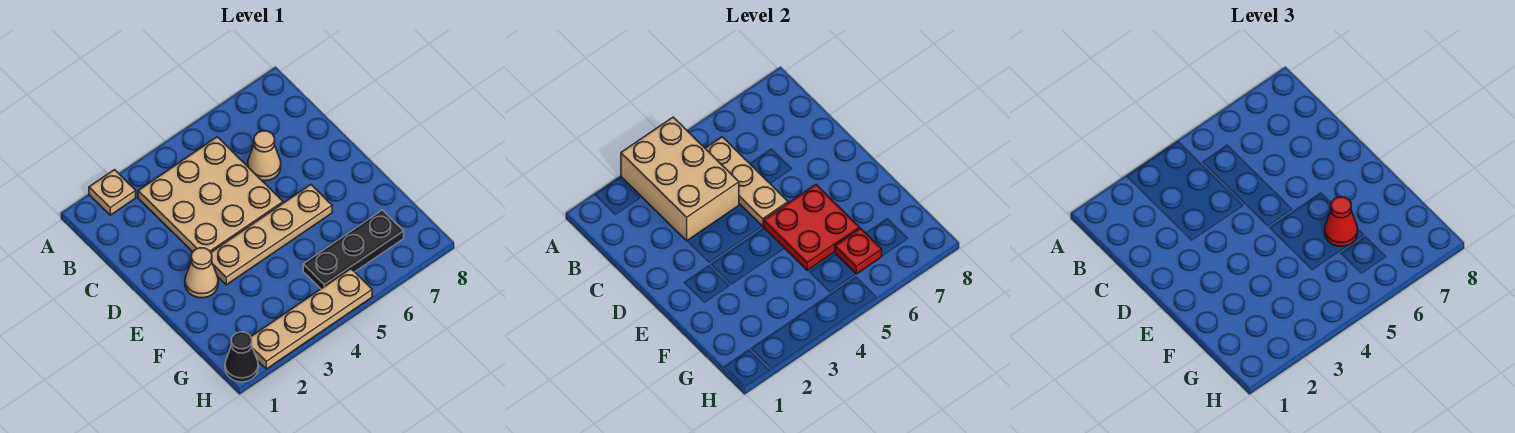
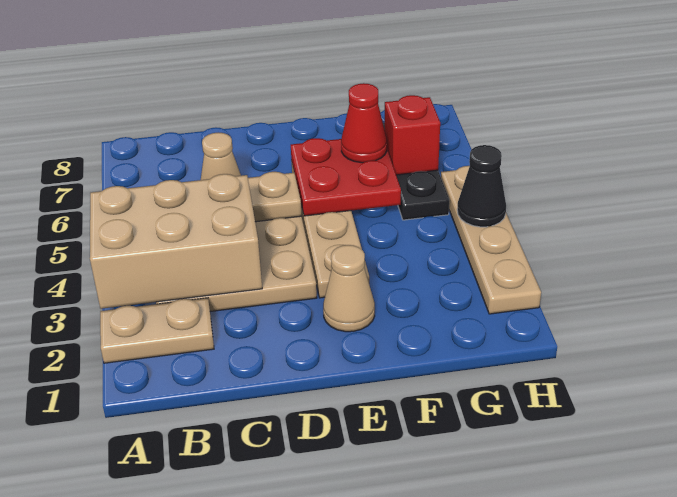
tan plate A2 level 1 -> tan plate A2:B2 level 1
red plate G6 level 2 -> red brick G6 level 2
black cone H1 level 1 -> black cone H4 level 2

